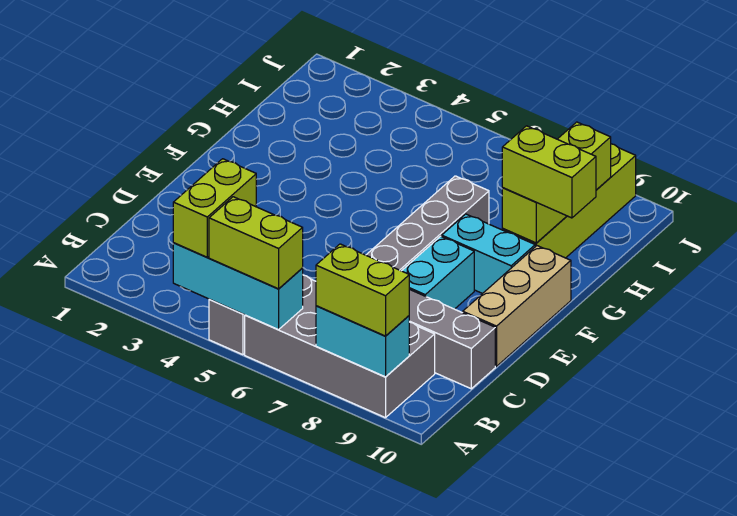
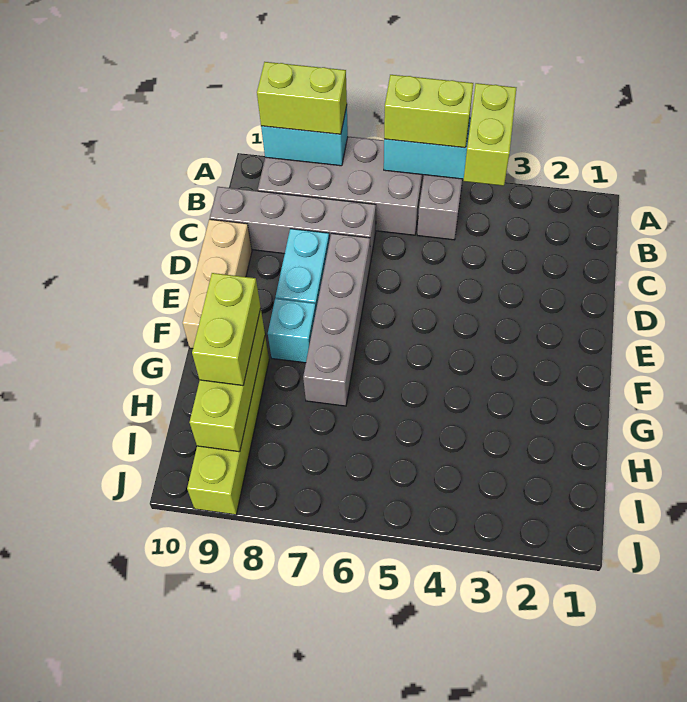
cyan brick F8:F9 level 1 -> cyan brick F8 level 1
lime brick G9:G10 level 3 -> lime brick G9:H9 level 3

